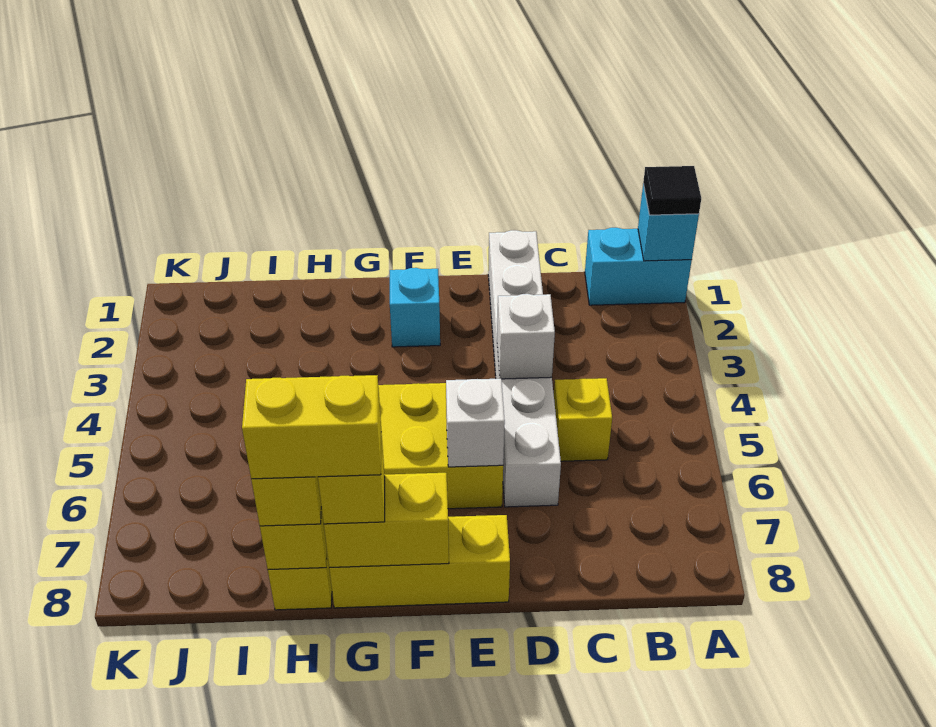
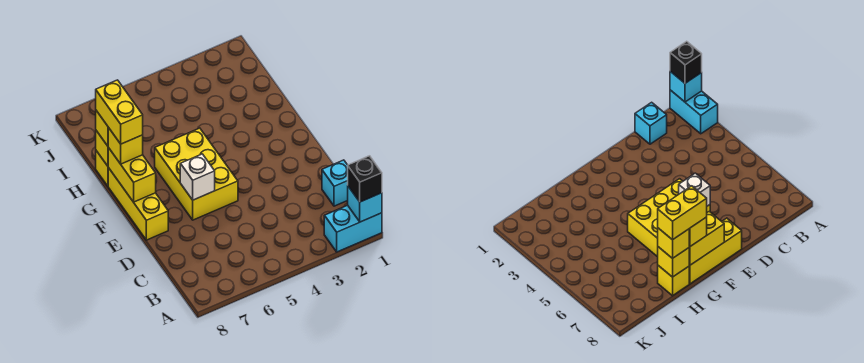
cyan brick A1:B1 level 1 -> cyan brick A1:A2 level 1
black tile A1 level 3 -> black brick A1 level 3
yellow brick C5 level 1 -> none
white brick D1:D6 level 1 -> none
white brick D4 level 2 -> none
cyan brick F2 level 1 -> cyan brick C1 level 1

